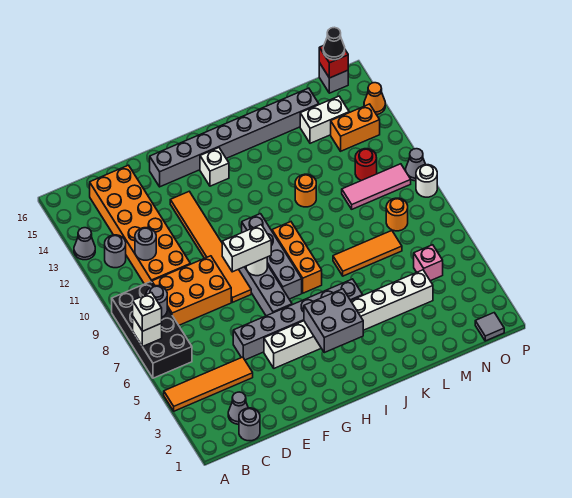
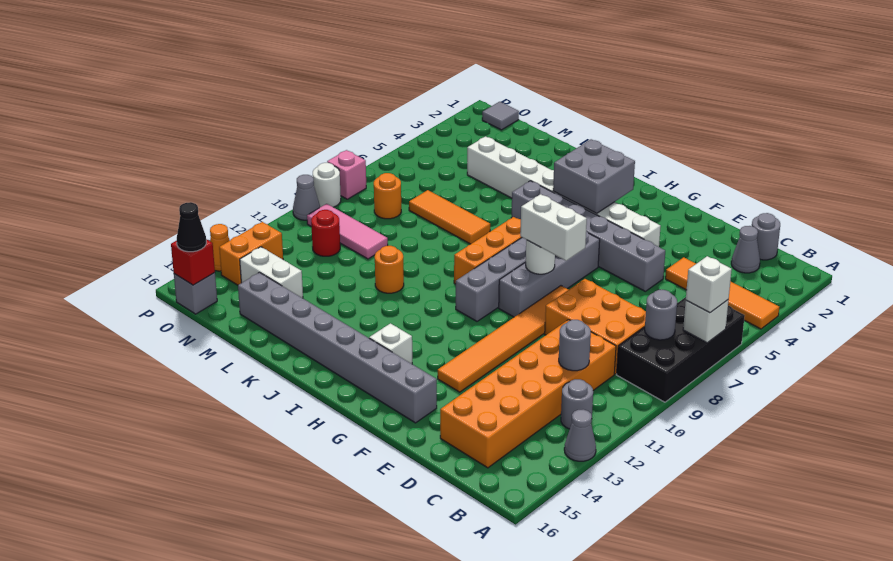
pink brick N5 level 1 -> pink brick P8 level 1
orange brick N13:O13 level 1 -> orange brick O13:O14 level 1

